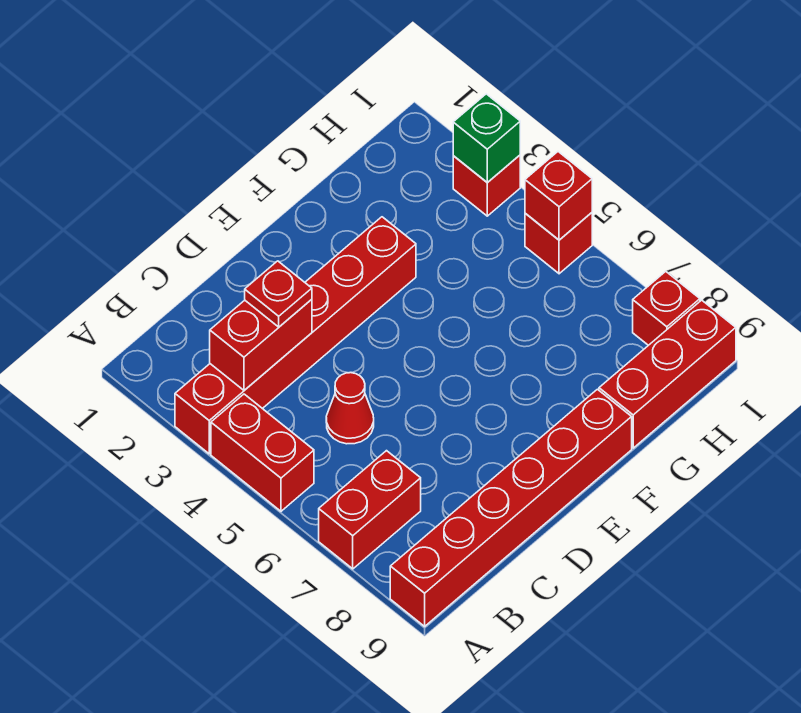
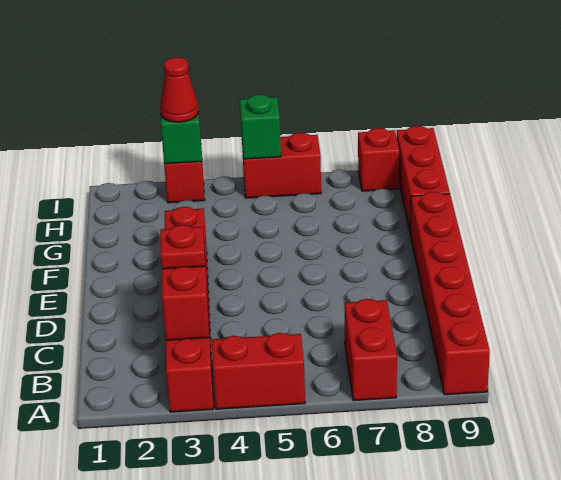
red cone C5 level 1 -> red cone I3 level 3
red brick I5 level 1 -> red brick I5:I6 level 1
red brick I5 level 2 -> green brick I5 level 2

